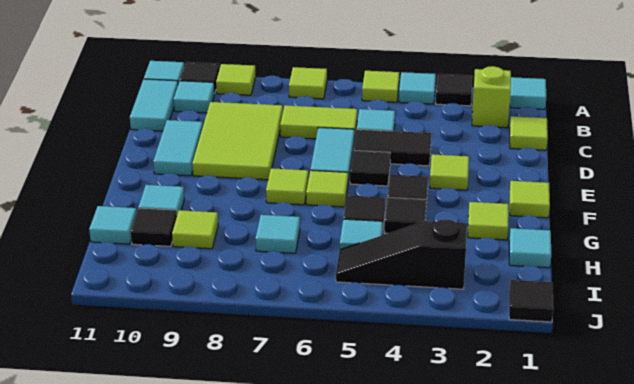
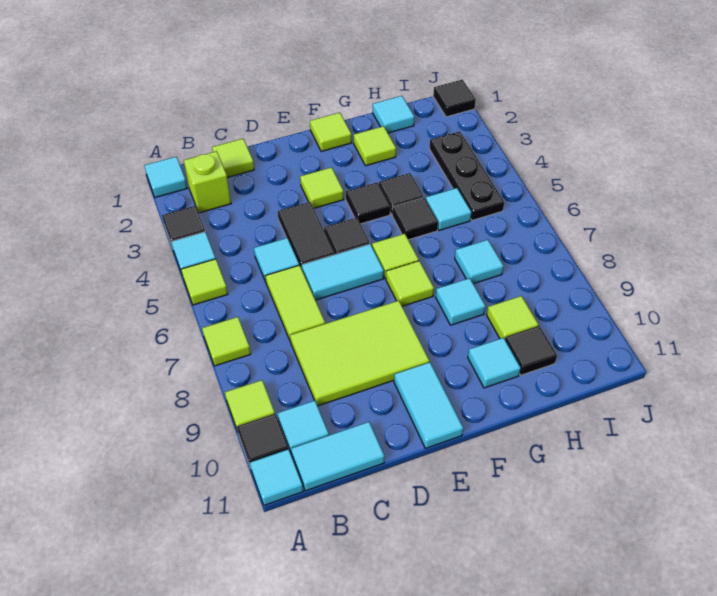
cyan tile D10:E10 level 1 -> cyan tile E10:E11 level 1
cyan tile H11 level 1 -> cyan tile G8 level 1
black slope I3:I5 level 1 top 3 -> black plate I3:I5 level 1

